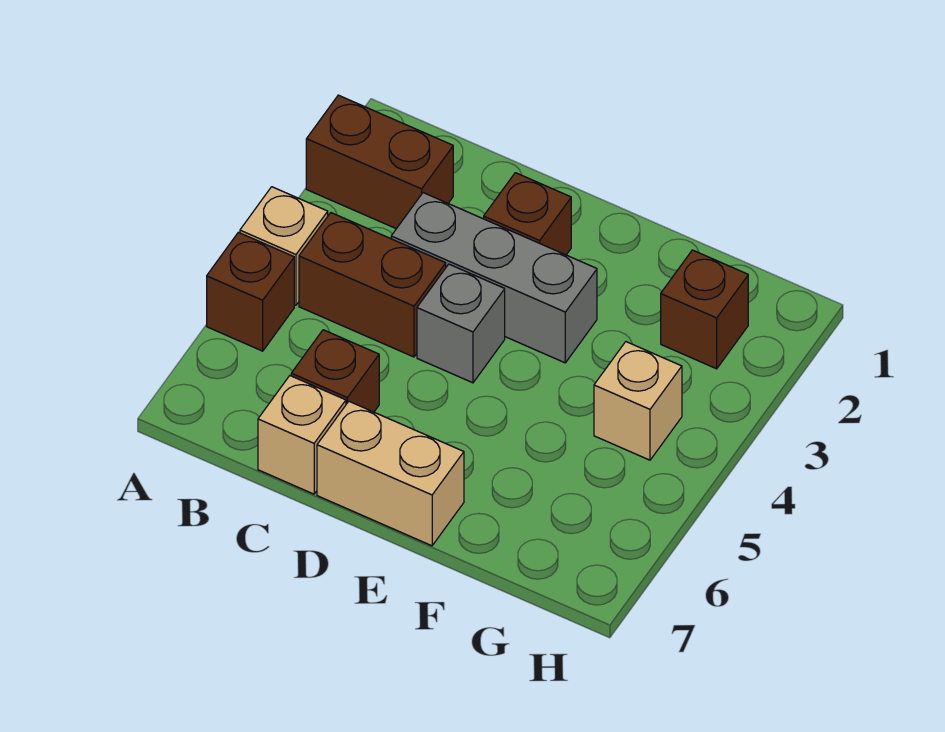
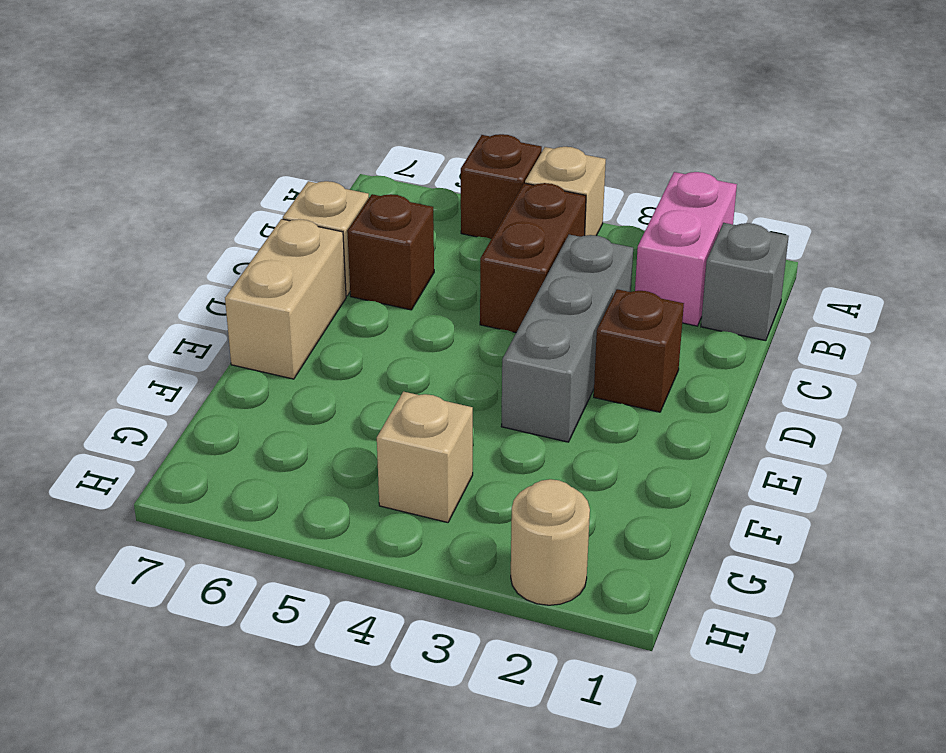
brown brick A2:B2 level 1 -> pink brick A2:B2 level 1
grey brick D4 level 1 -> grey brick B1 level 1
brown brick G2 level 1 -> none
none -> tan round brick H2 level 1

